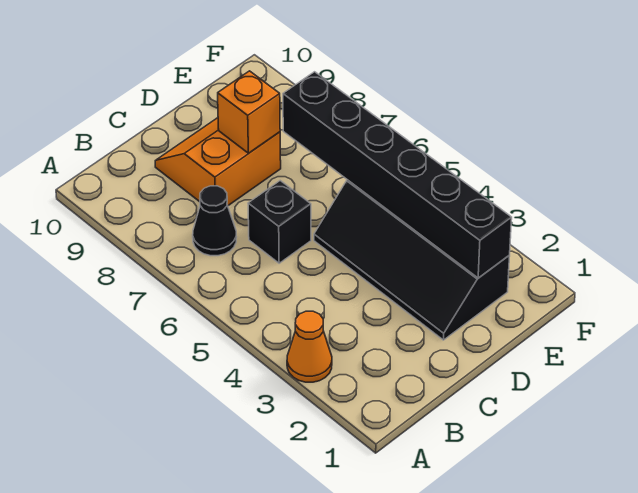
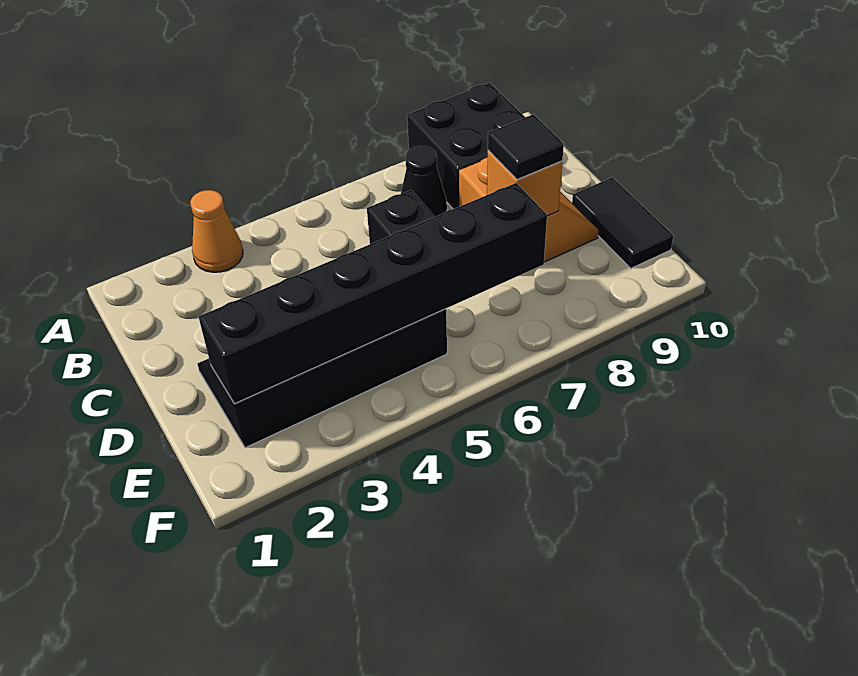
none -> black brick A8:B9 level 1
none -> black tile D8 level 3
none -> black tile D10:E10 level 1

